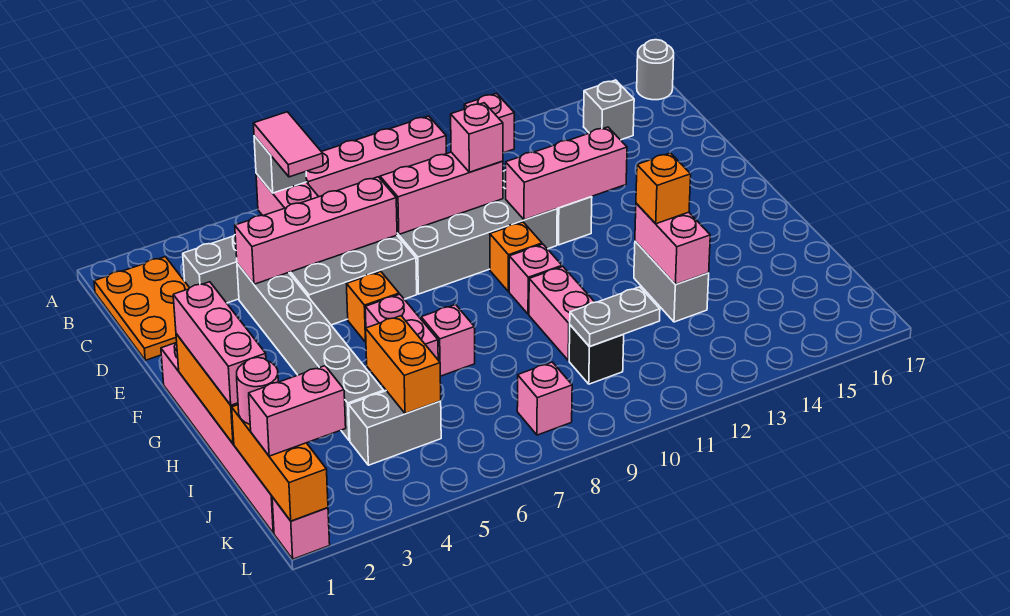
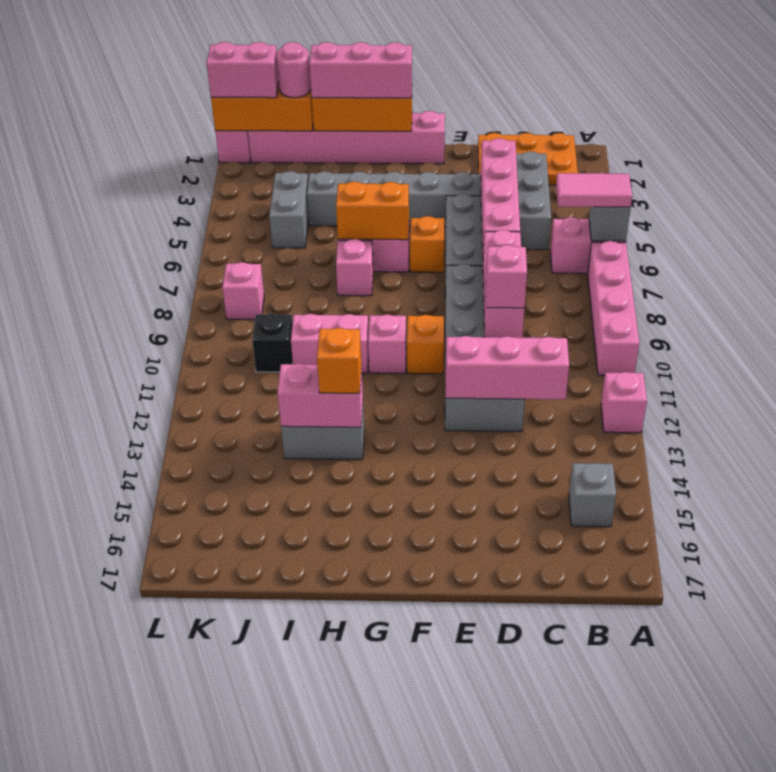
grey round brick A17 level 1 -> none
pink brick E11:E13 level 2 -> pink brick C12:E12 level 2
orange brick I5:J5 level 2 -> orange brick G6:H6 level 2
grey plate J10:J11 level 2 -> none
pink brick K1:K2 level 3 -> pink brick K1:L1 level 3

